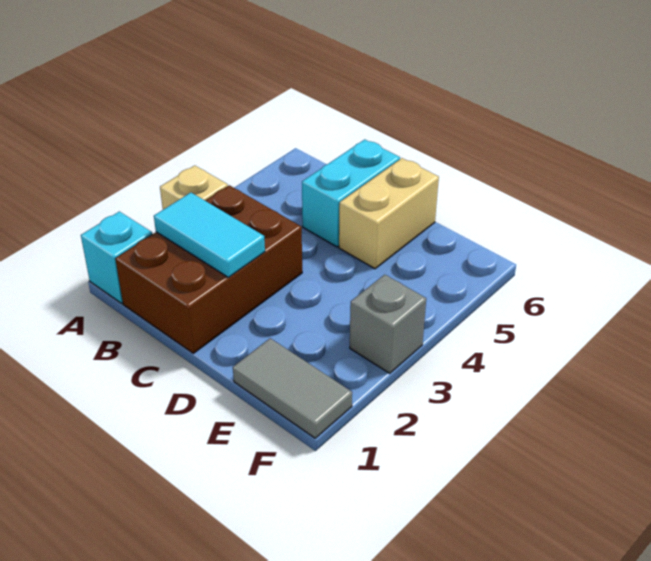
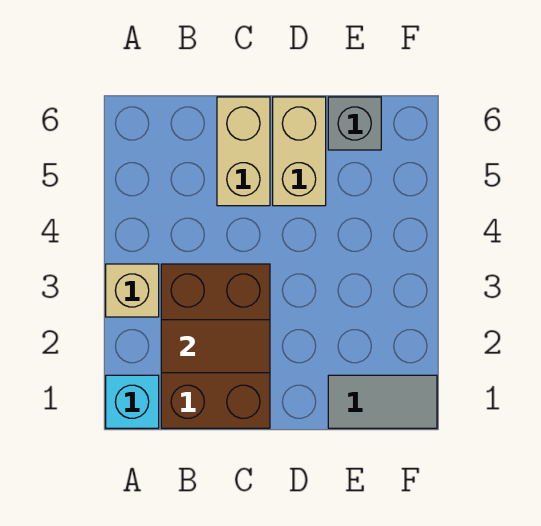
cyan tile B2:C2 level 2 -> brown tile B2:C2 level 2
cyan brick C5:C6 level 1 -> tan brick C5:C6 level 1
grey brick F3 level 1 -> grey brick E6 level 1

